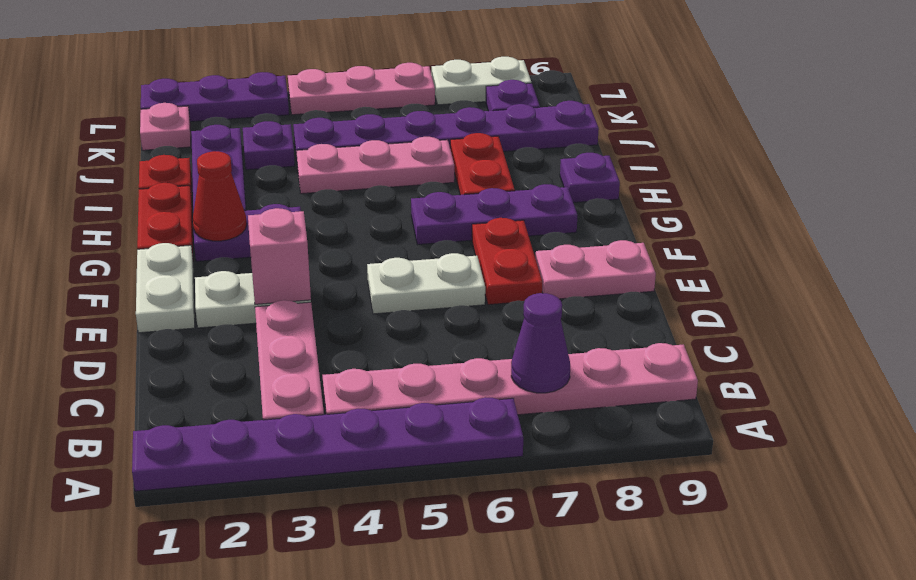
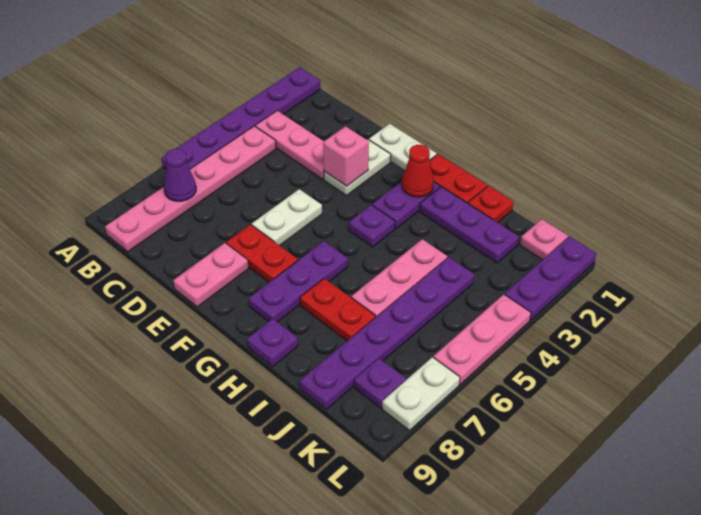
purple plate J3 level 1 -> purple plate G4 level 1

